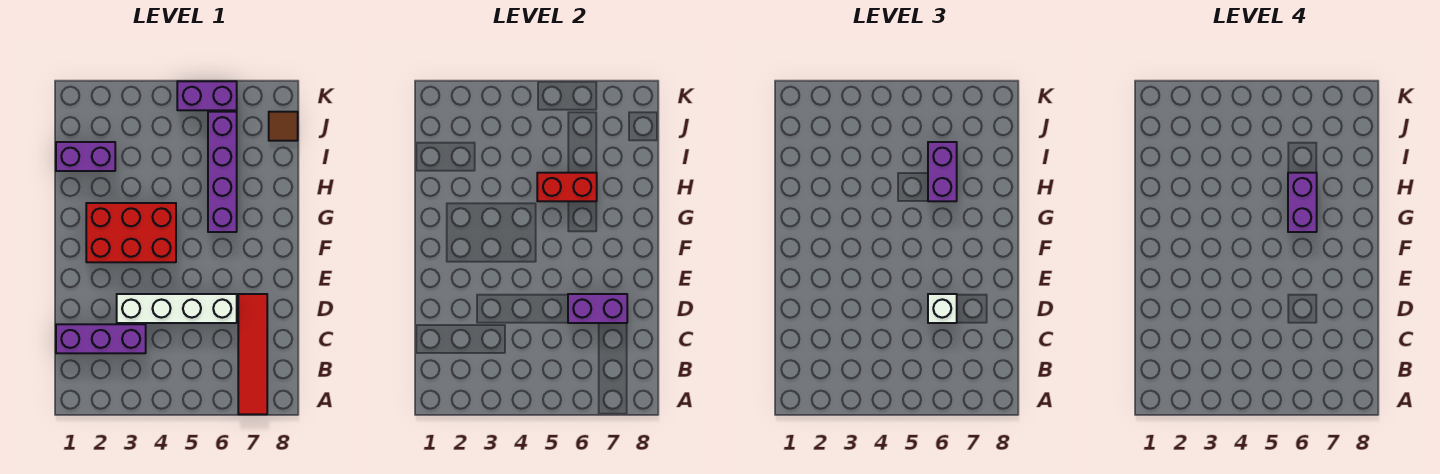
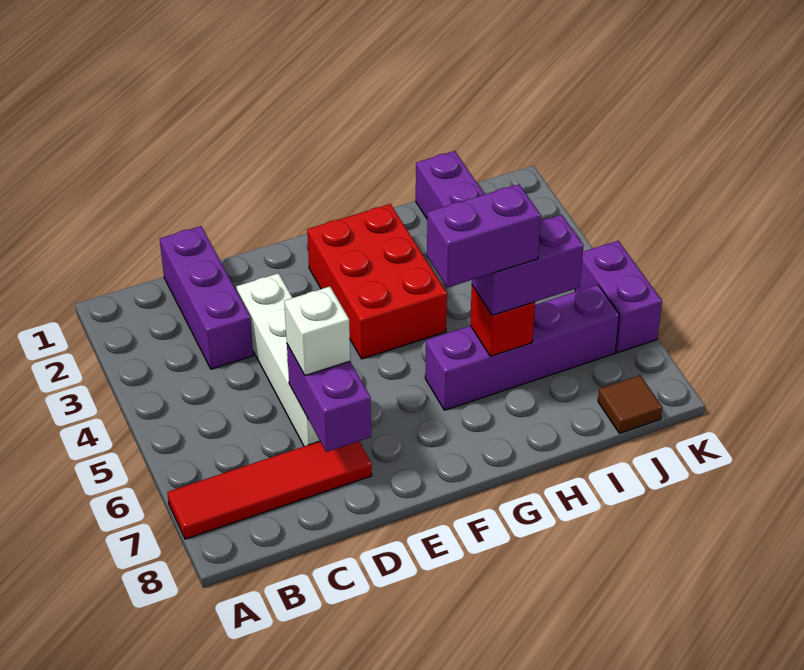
red brick H5:H6 level 2 -> red brick H6 level 2

